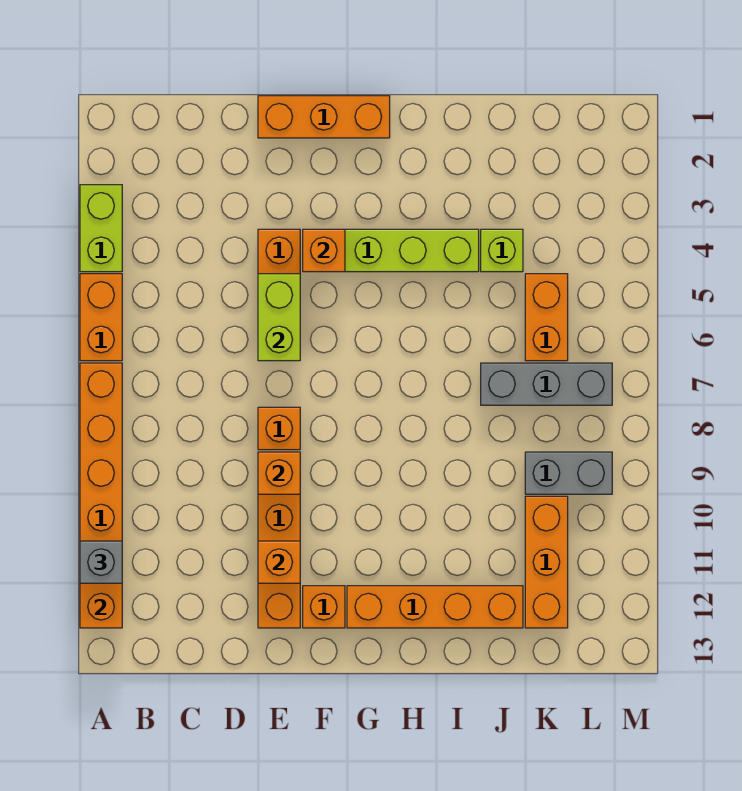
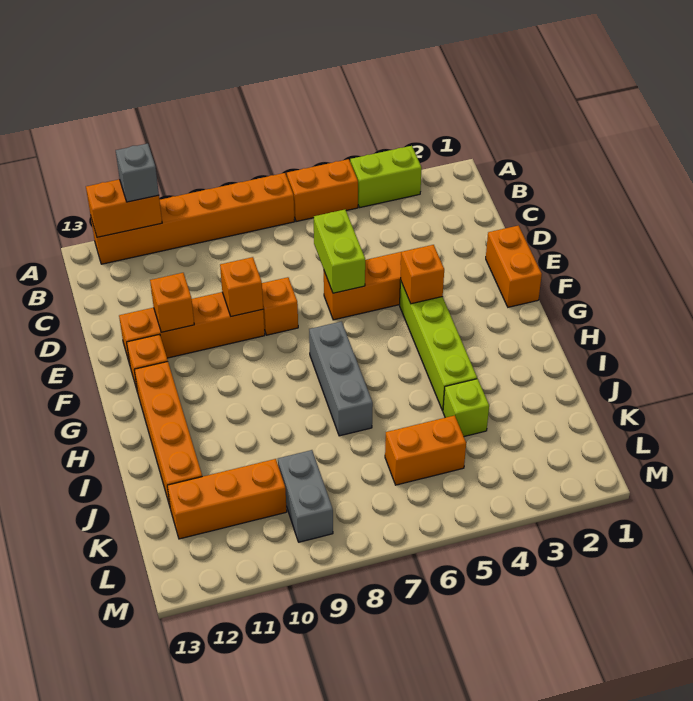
orange brick E1:G1 level 1 -> orange brick E1:F1 level 1
lime brick E5:E6 level 2 -> lime brick D6:E6 level 2
grey brick J7:L7 level 1 -> grey brick G7:I7 level 1

